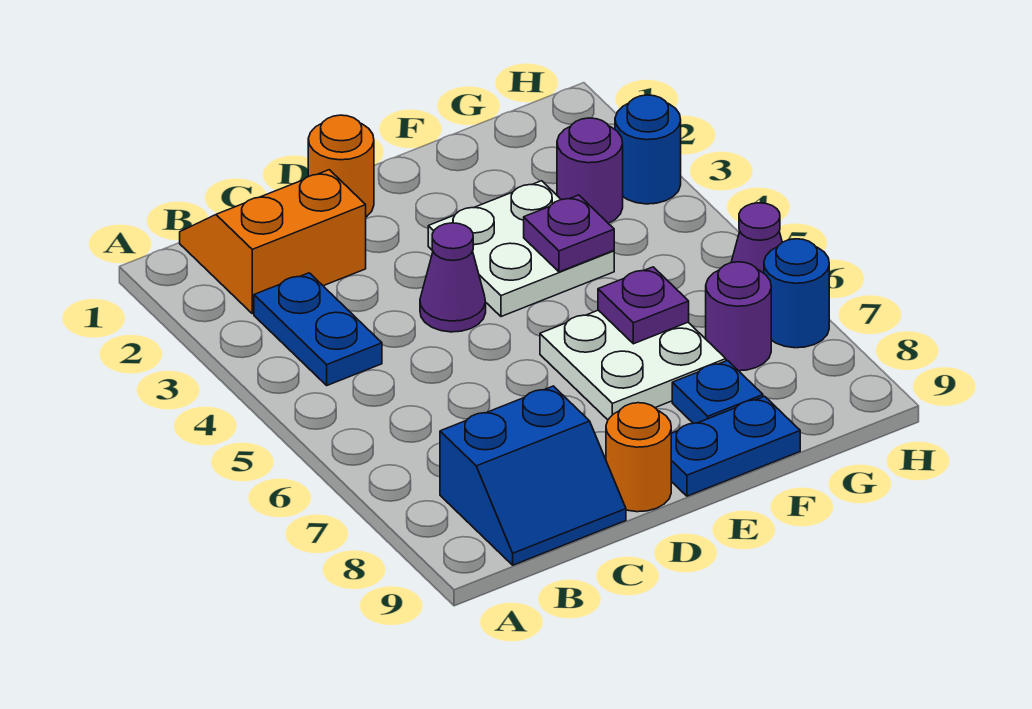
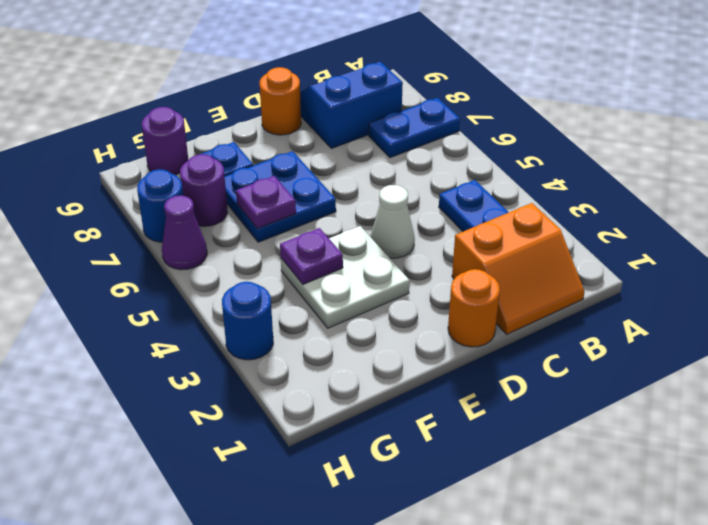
purple cone D4 level 1 -> white cone D4 level 1
white plate E6:F7 level 1 -> blue plate E6:F7 level 1
blue plate E9:F9 level 1 -> blue plate A7:B7 level 1
purple round brick G3 level 1 -> purple round brick G9 level 1

